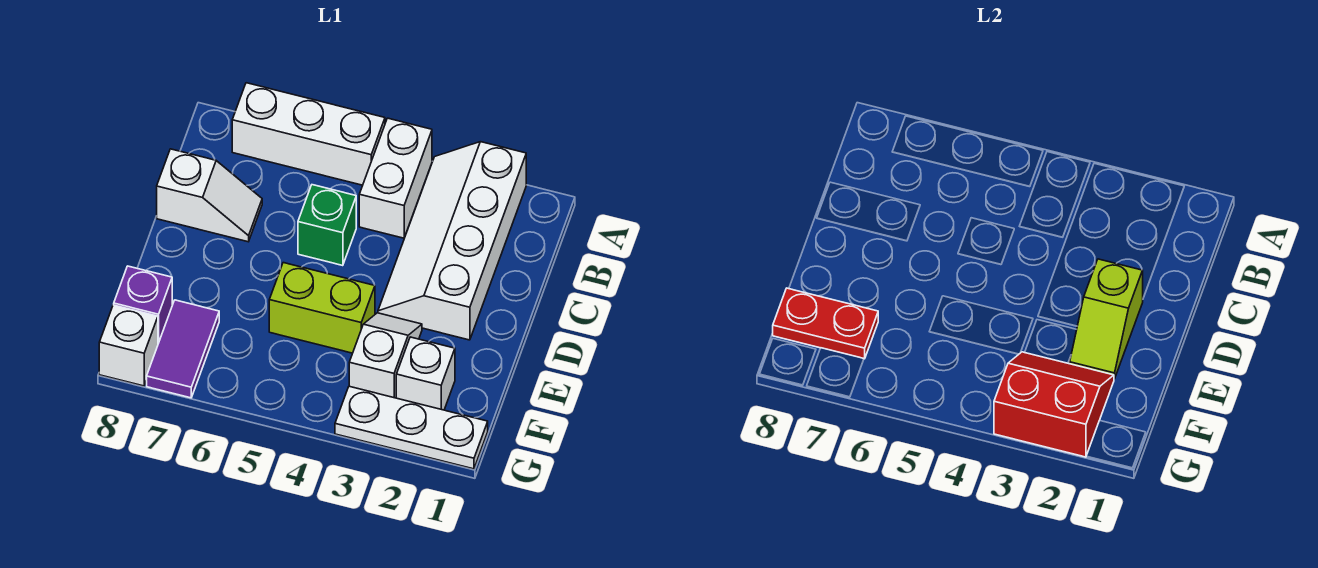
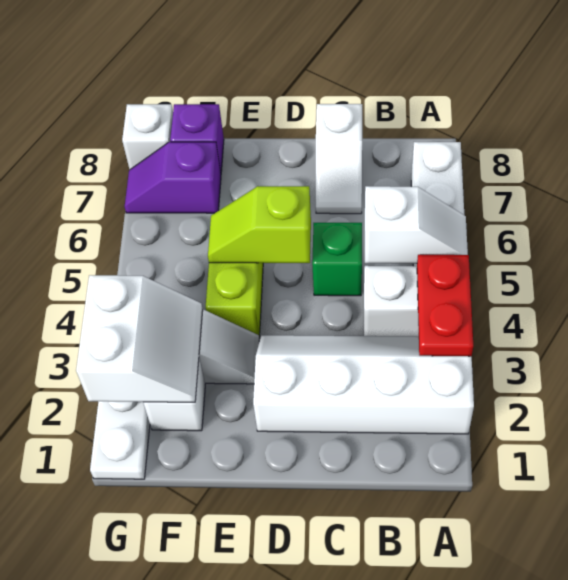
none -> white slope A5:B5 level 2 top B
lime slope D2:E2 level 2 top D -> lime slope D5:E5 level 2 top D
red slope F2:G3 level 2 top G -> white slope F2:G3 level 2 top G
purple tile F7:G7 level 1 -> purple slope F7:G7 level 1 top F
red plate F7:F8 level 2 -> red plate A3:A4 level 2

